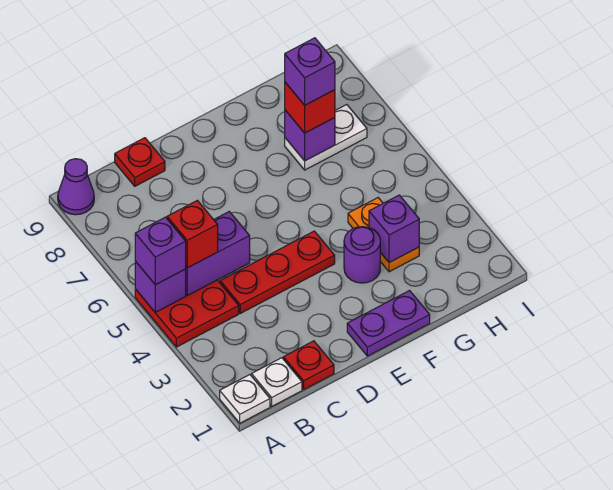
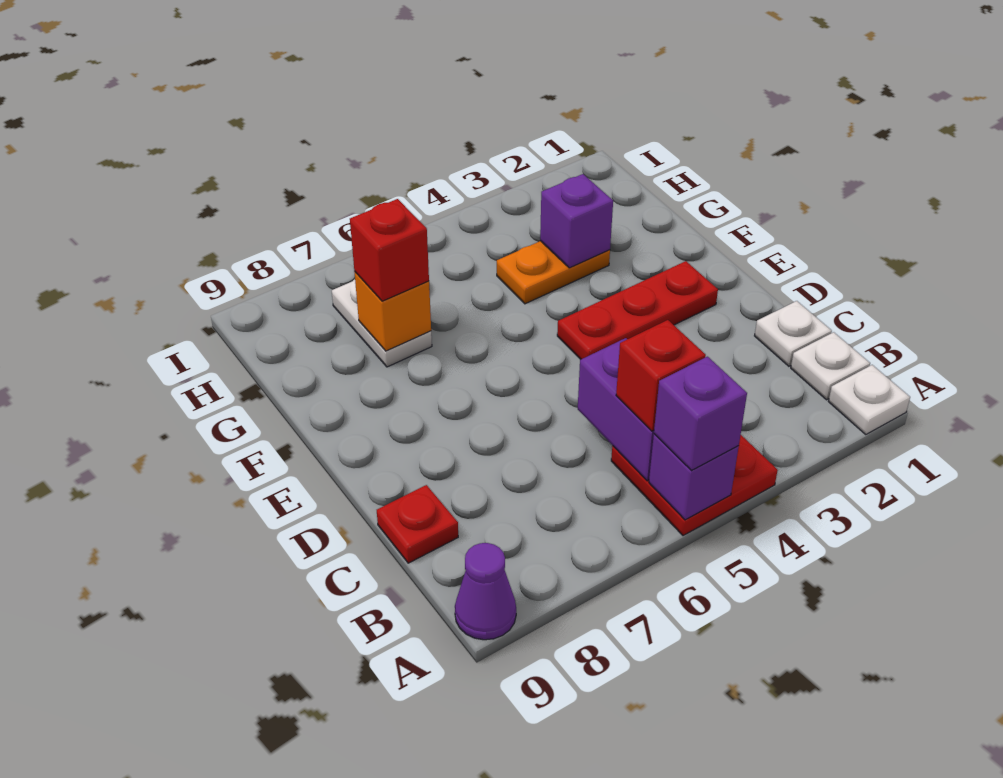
red plate C1 level 1 -> white plate C1 level 1
red plate C4:E4 level 1 -> red plate E2:E4 level 1
purple plate E1:F1 level 1 -> none
purple round brick F3 level 1 -> none
purple brick G7 level 2 -> orange brick G7 level 2
purple brick G7 level 4 -> none

